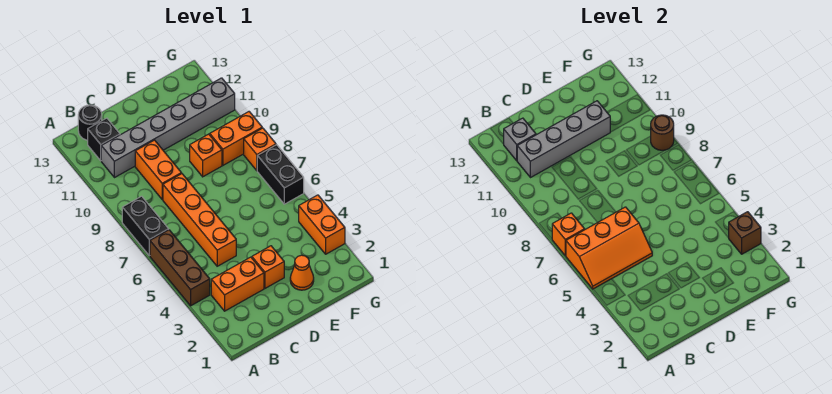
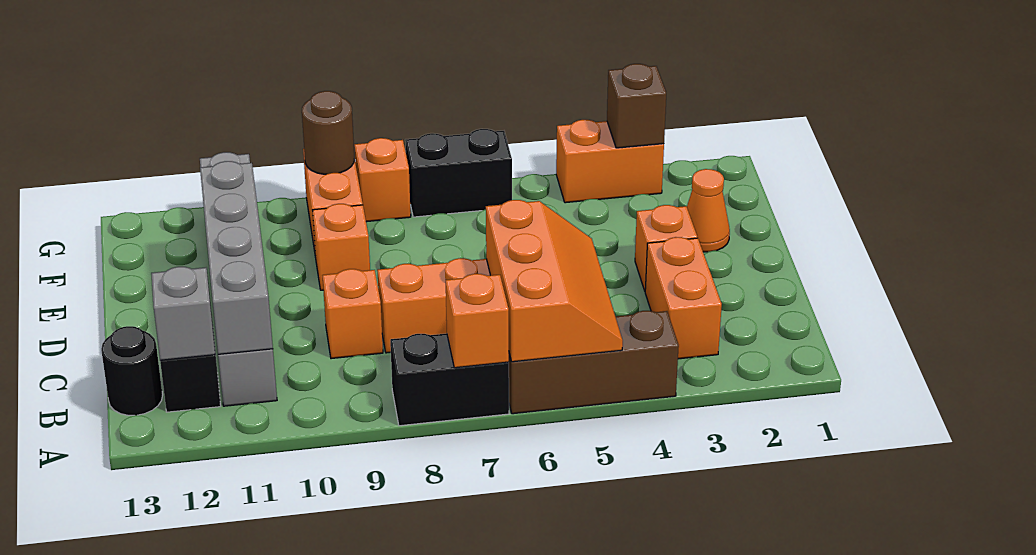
orange brick C9:C10 level 1 -> orange brick C9 level 1

